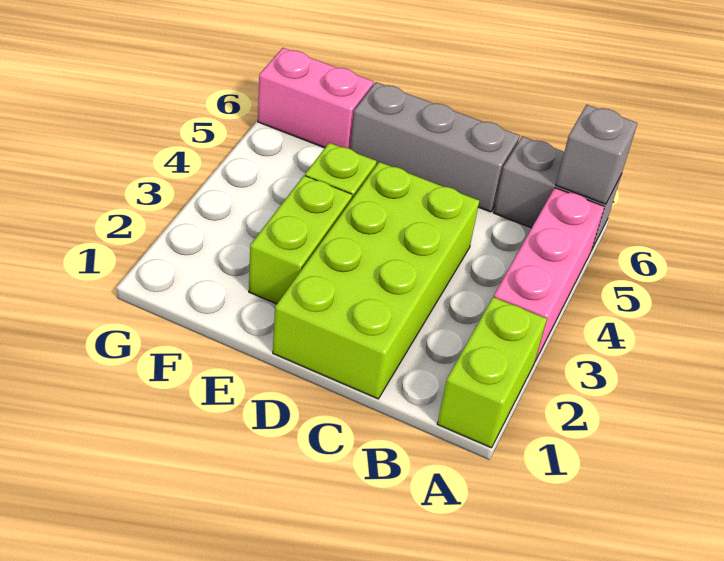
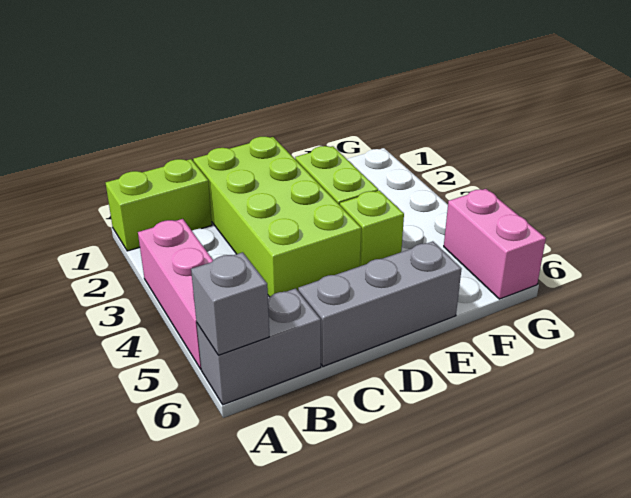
lime brick A1:A2 level 1 -> lime brick A1:B1 level 1
pink brick F6:G6 level 1 -> pink brick G5:G6 level 1

